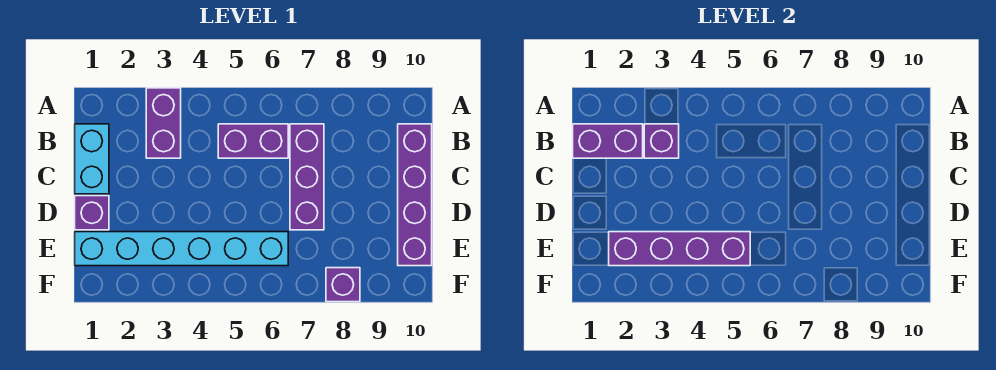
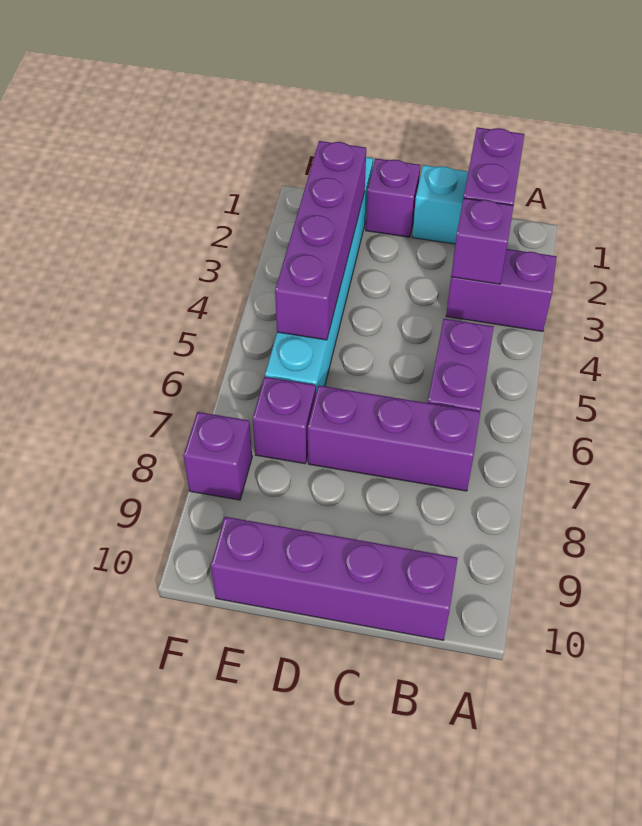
none -> purple brick E7 level 1

